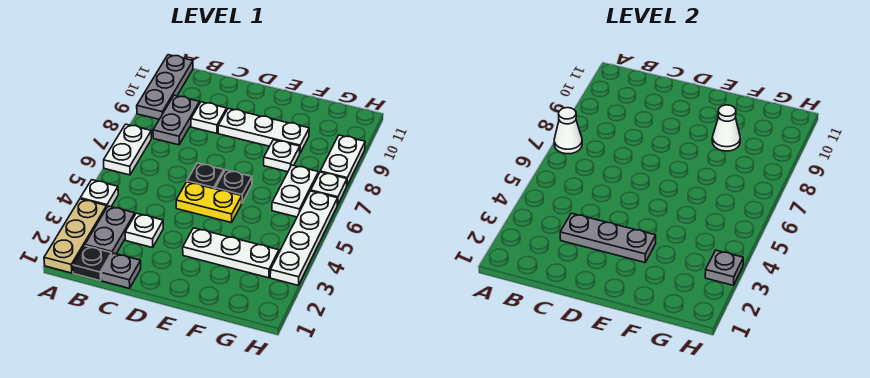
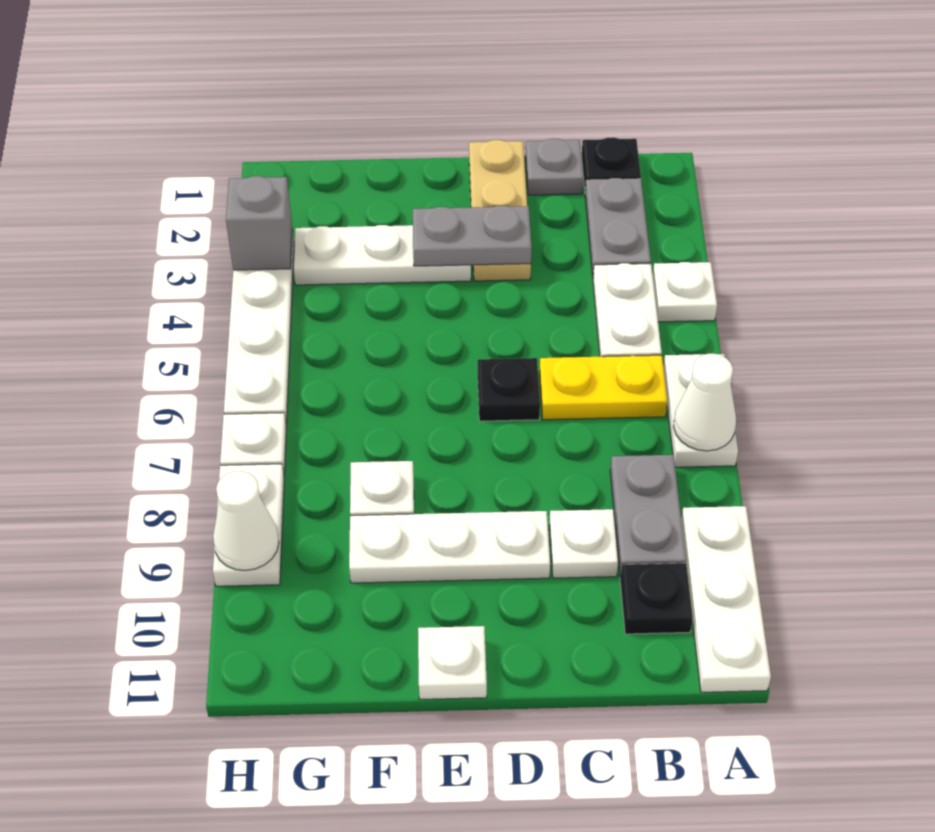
tan plate A1:A3 level 1 -> tan plate D1:D3 level 1
grey plate A9:A11 level 1 -> white plate A9:A11 level 1
white plate C3 level 1 -> white plate E11 level 1
grey plate C3:E3 level 2 -> grey plate D3:E3 level 2
yellow plate D5:E5 level 1 -> yellow plate B6:C6 level 1
black plate E6 level 1 -> black plate B10 level 1
white cone F9 level 2 -> white cone H9 level 2
white plate G6:G7 level 1 -> white plate B4:B5 level 1
grey plate H3 level 2 -> grey brick H3 level 2

